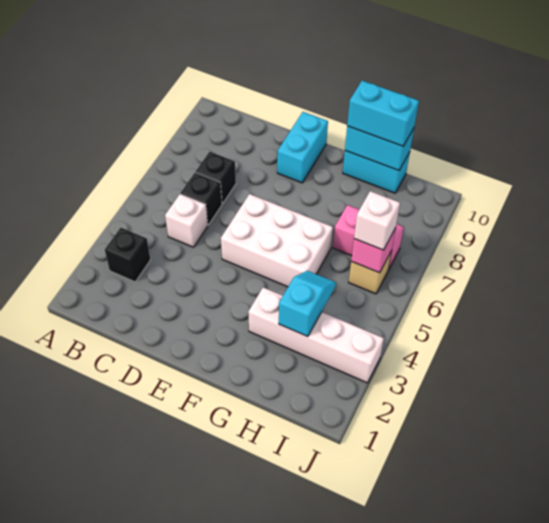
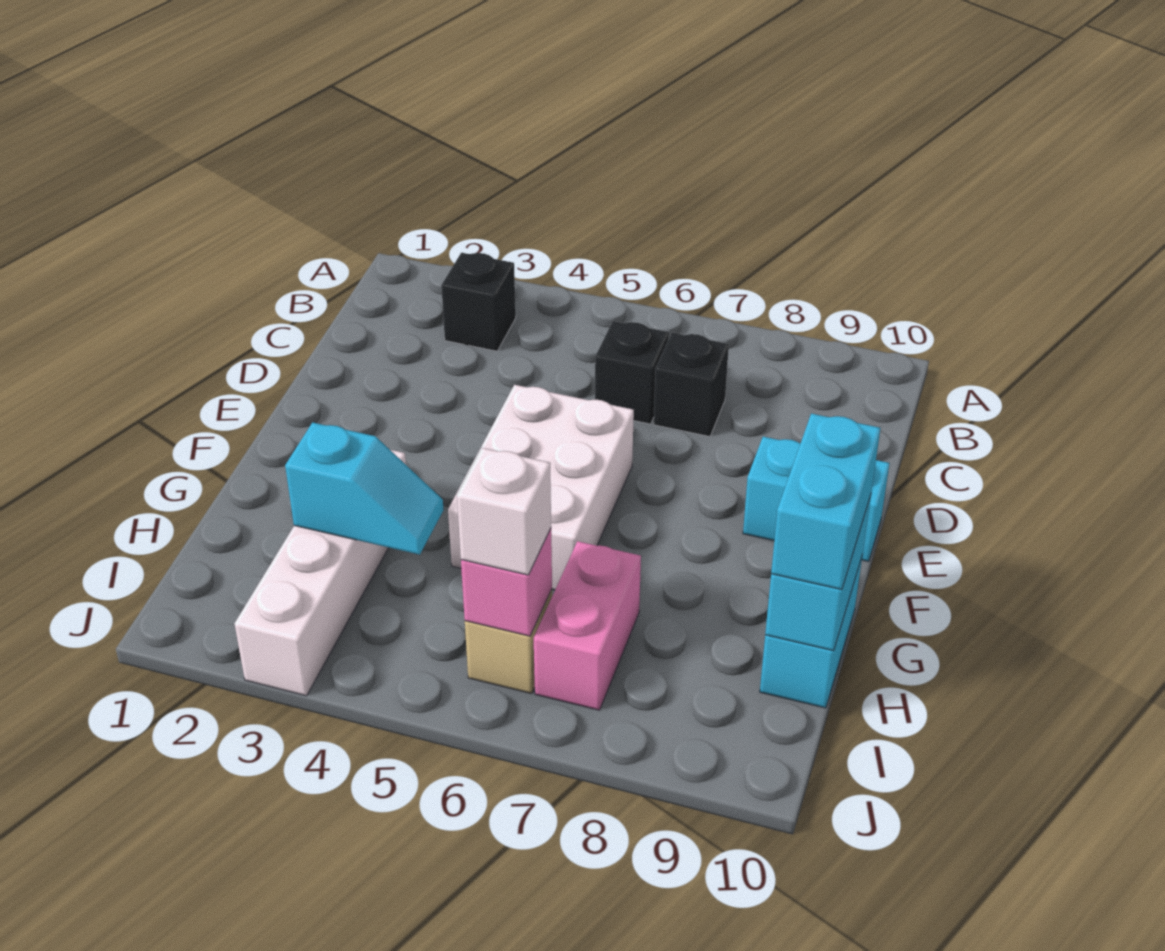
white brick C5 level 1 -> none

